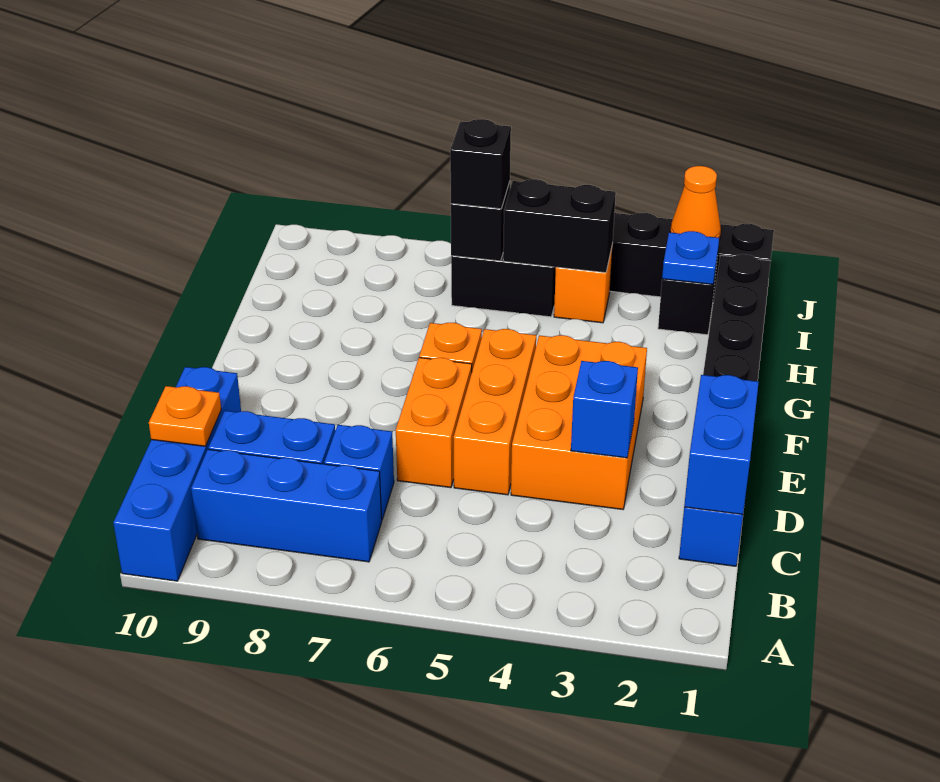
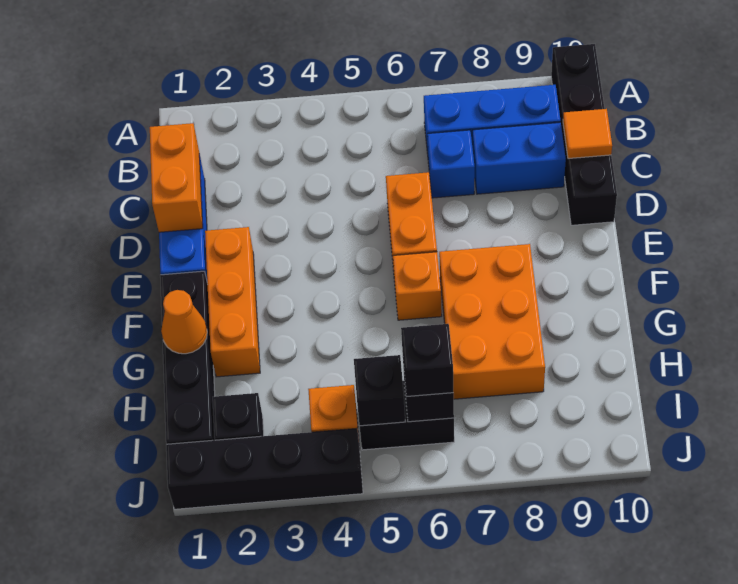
blue brick A10:D10 level 1 -> black brick A10:D10 level 1
blue brick C1:D1 level 2 -> orange brick C1:D1 level 2
orange plate C10 level 2 -> orange tile C10 level 2
orange brick D3:F4 level 1 -> orange brick F7:H8 level 1
blue brick D3 level 2 -> none
orange brick D5:F5 level 1 -> orange brick E2:G2 level 1
blue plate I2 level 2 -> none
black brick I4:I5 level 2 -> black brick I5 level 2
orange cone J2 level 2 -> orange cone G1 level 2

